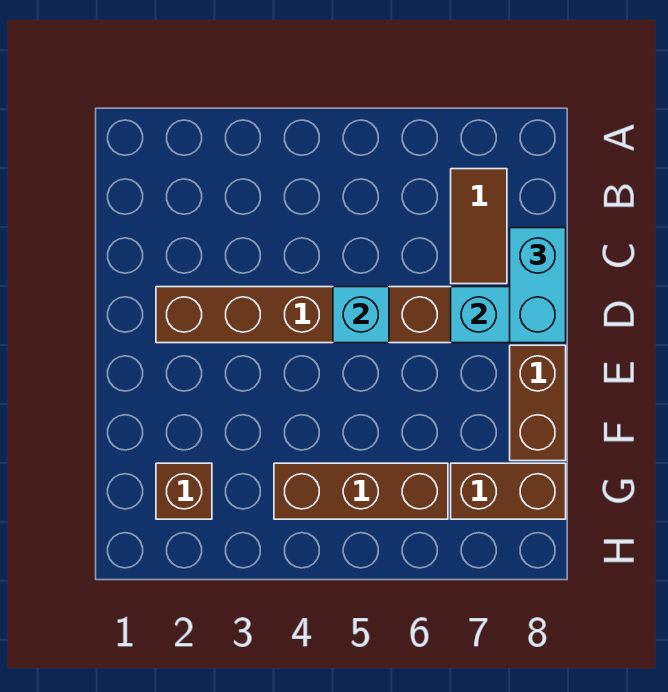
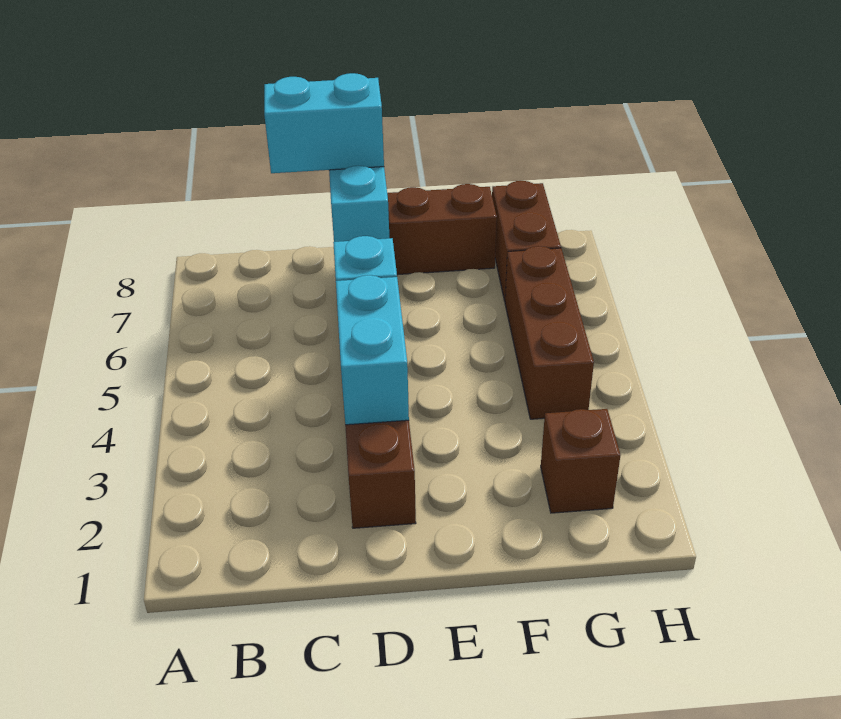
brown tile B7:C7 level 1 -> none
none -> cyan brick D3:D4 level 2

